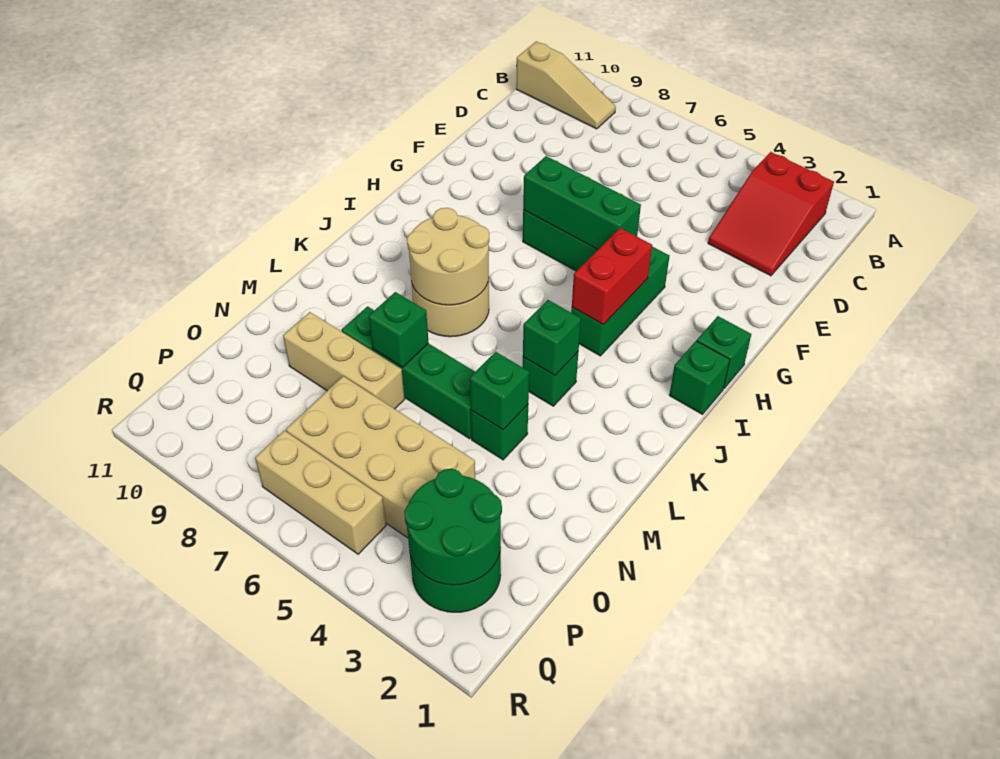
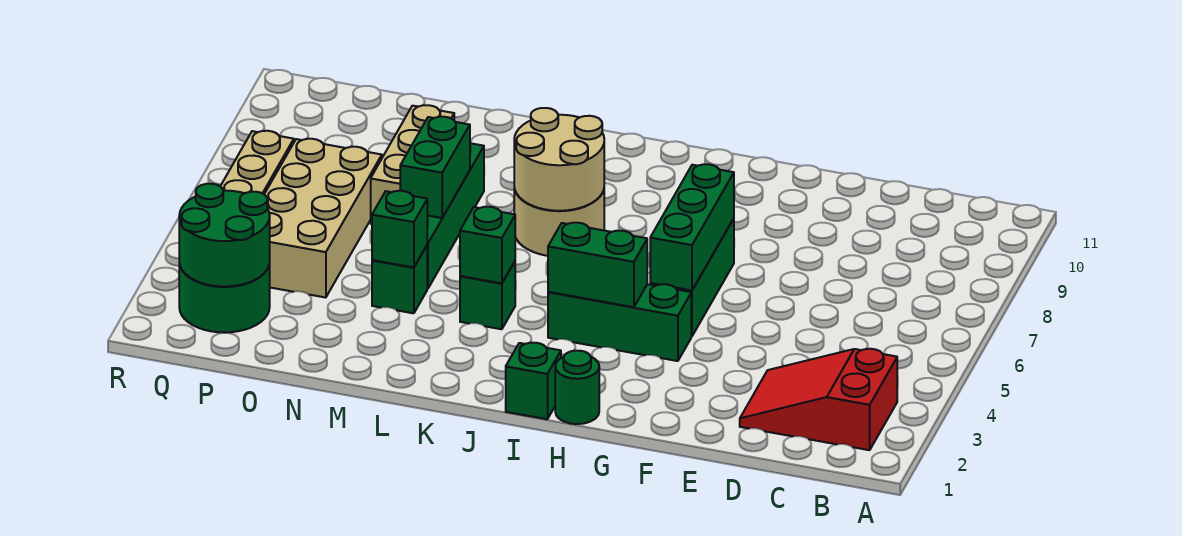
tan slope B9:B11 level 1 top 11 -> none
green brick H1 level 1 -> green round brick H1 level 1
red brick H4:I4 level 2 -> green brick H4:I4 level 2
green brick M7 level 2 -> green brick M6:M7 level 2

